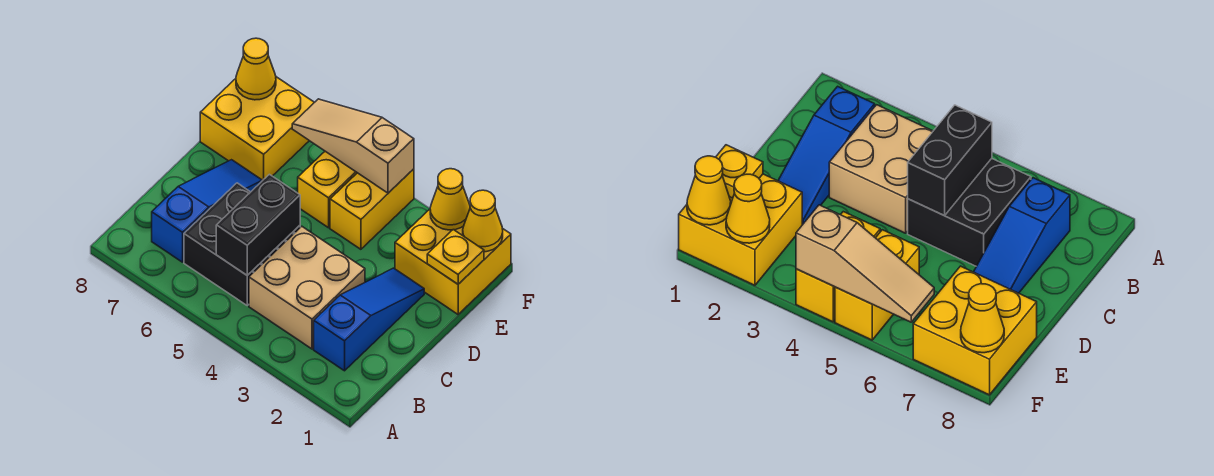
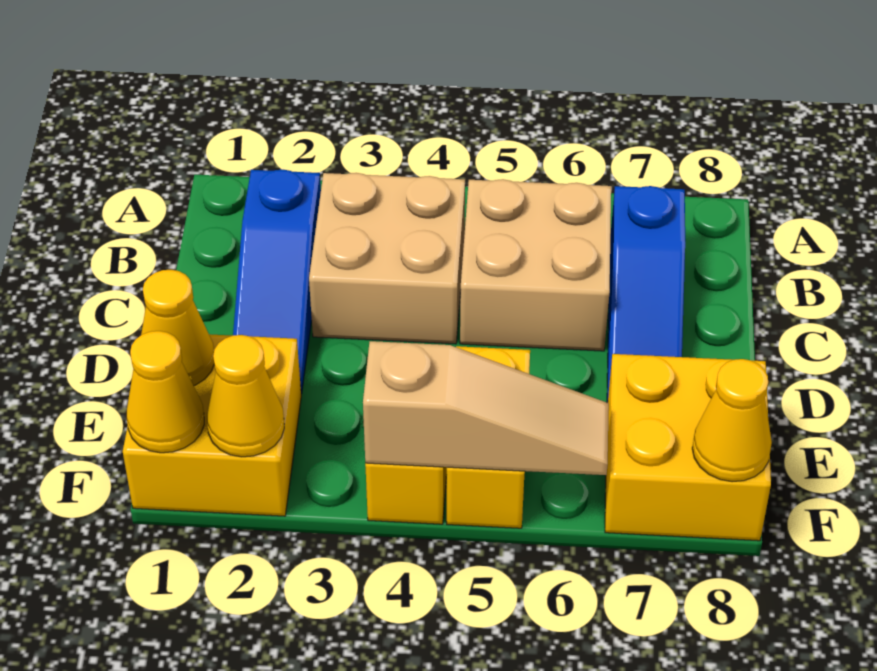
black brick B5:C6 level 1 -> tan brick B5:C6 level 1
black brick B5:C5 level 2 -> none
yellow plate E1 level 2 -> yellow cone E1 level 2

